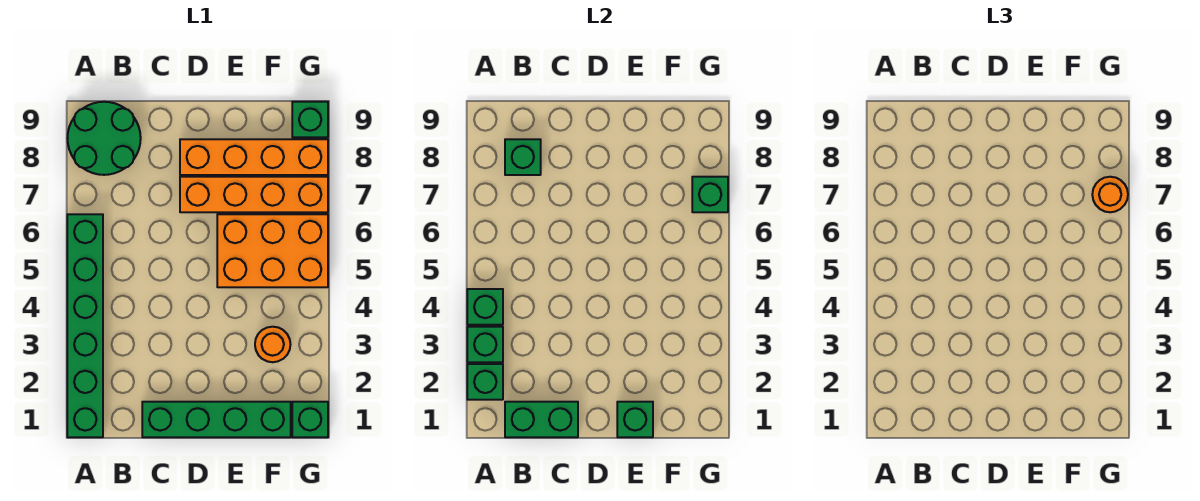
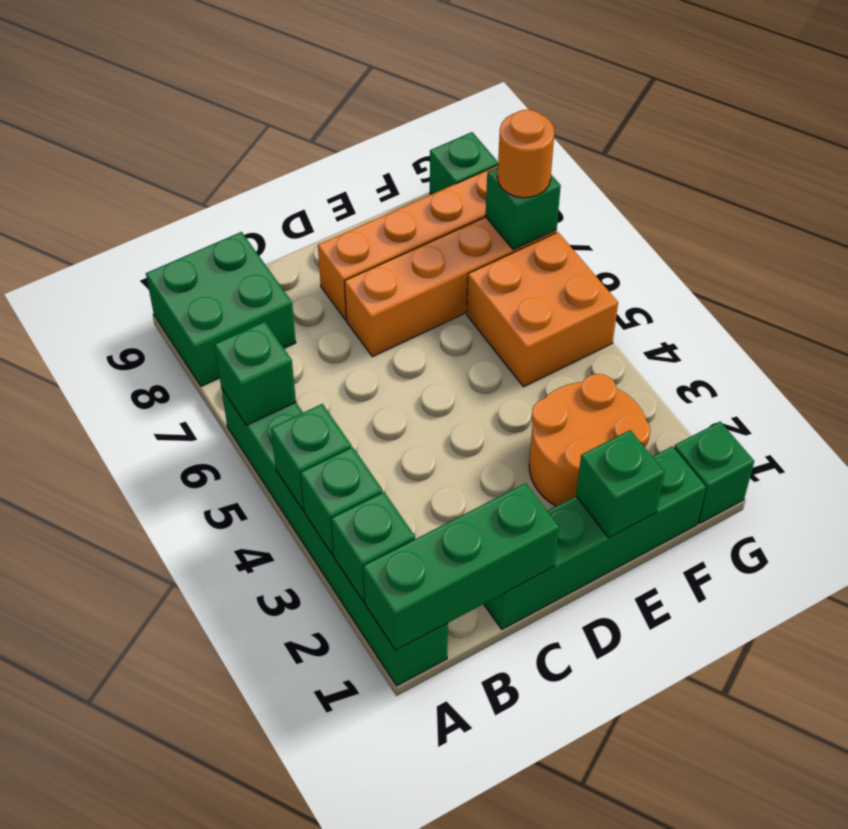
green round brick A8:B9 level 1 -> green brick A8:B9 level 1
green brick B1:C1 level 2 -> green brick A1:C1 level 2
green brick B8 level 2 -> green brick A6 level 2
orange brick E5:G6 level 1 -> orange brick F5:G6 level 1
orange round brick F3 level 1 -> orange round brick E2:F3 level 1

